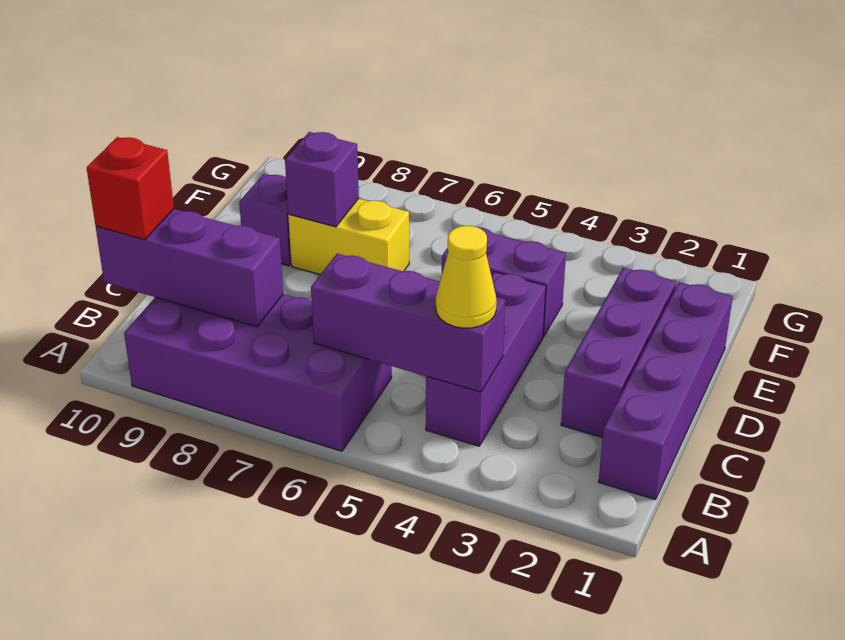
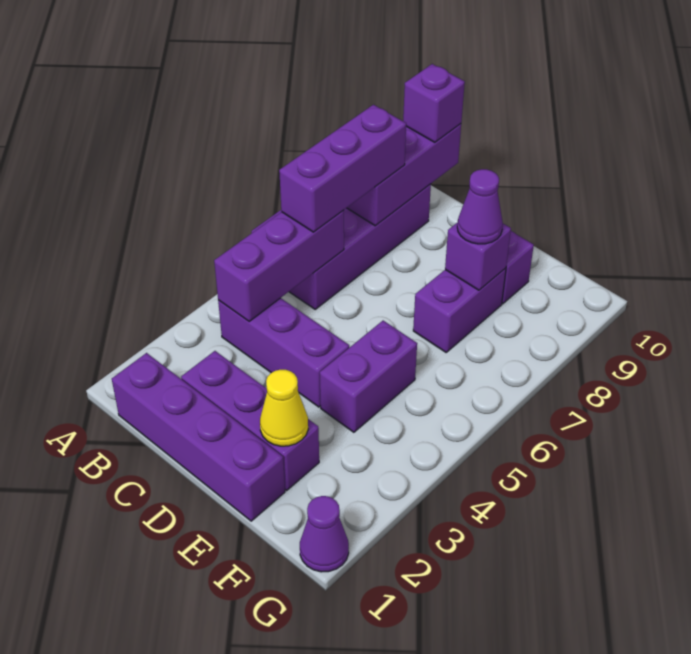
yellow cone B4 level 3 -> yellow cone E2 level 2
none -> purple brick B6:B8 level 3
red brick B10 level 3 -> purple brick B10 level 3
yellow brick E7:E8 level 1 -> purple brick E7:E8 level 1
none -> purple cone E8 level 3
none -> purple cone G1 level 1

